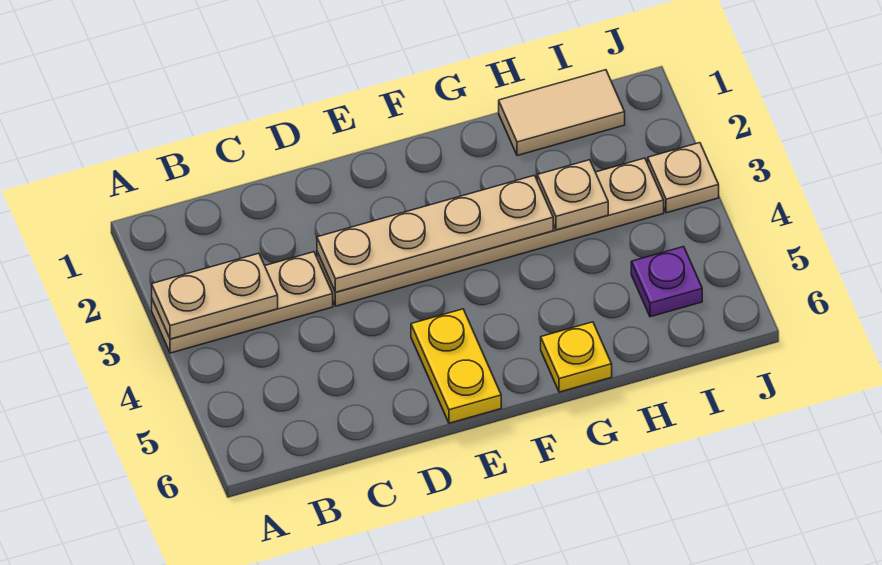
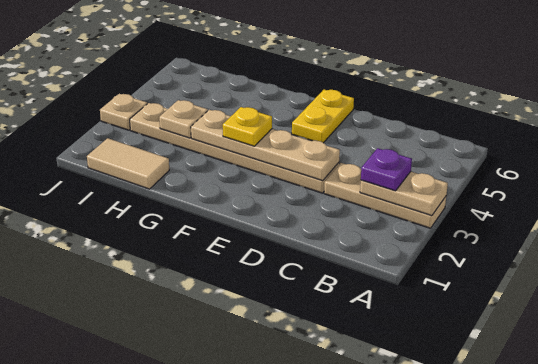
yellow plate G6 level 1 -> yellow plate F3 level 3
purple plate I5 level 1 -> purple plate B3 level 3

